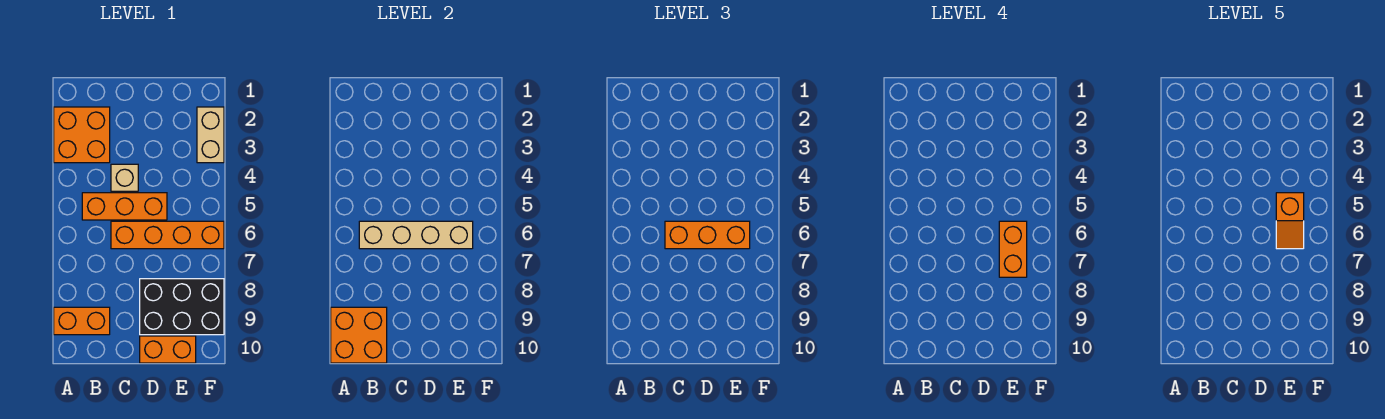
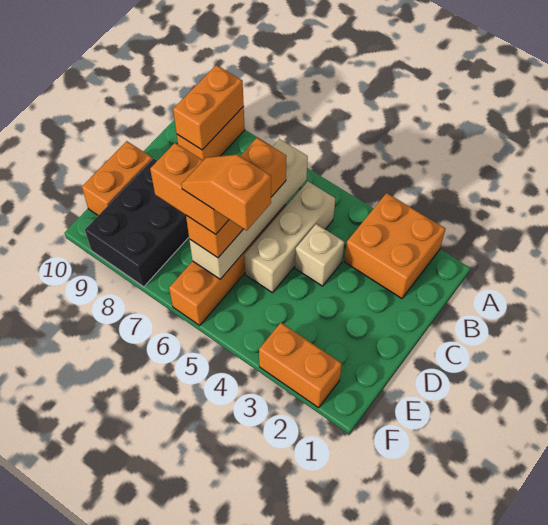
orange brick A9:B10 level 2 -> orange brick A9:B9 level 2
orange brick B5:D5 level 1 -> tan brick B5:D5 level 1
tan brick F2:F3 level 1 -> orange brick F2:F3 level 1

